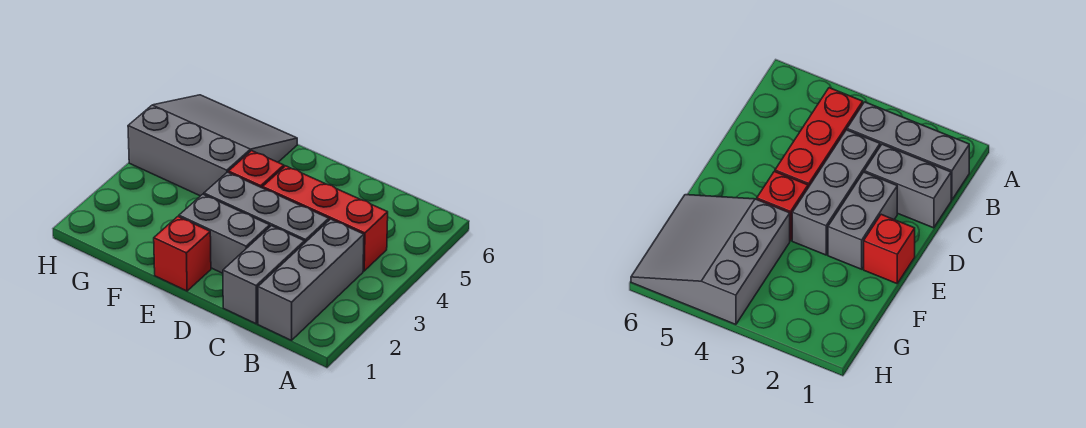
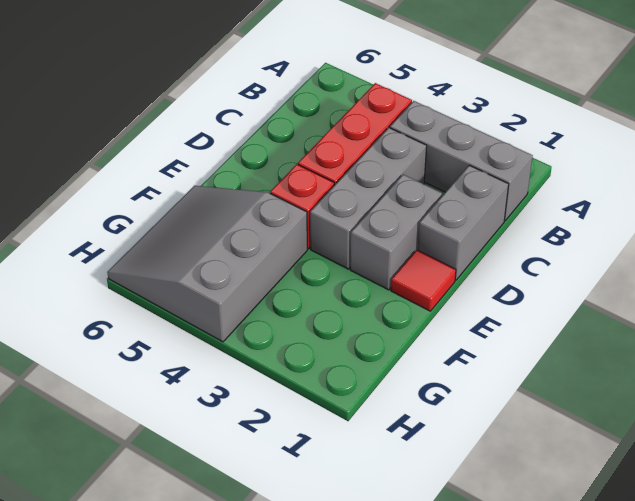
grey brick C1:C2 level 1 -> grey brick C1:D1 level 1
red brick E1 level 1 -> red tile E1 level 1

